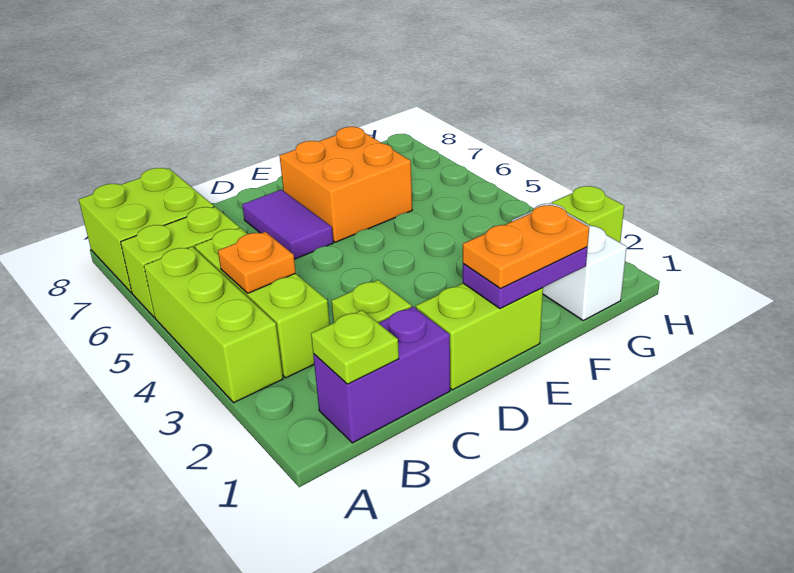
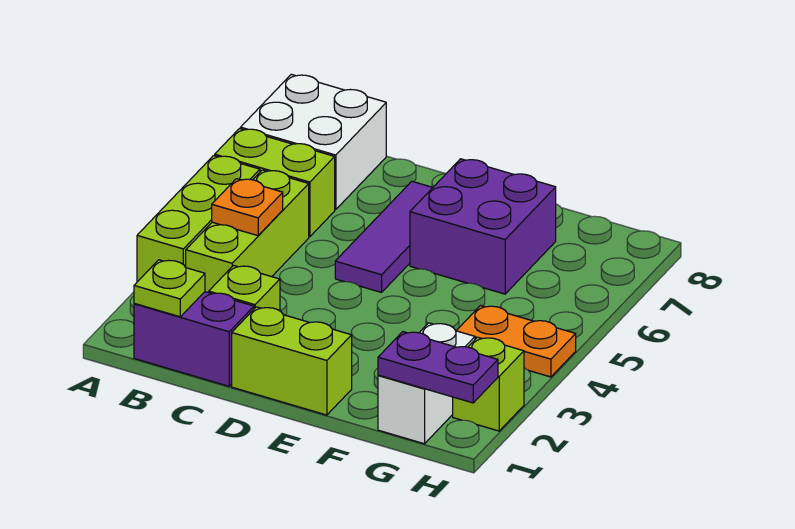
lime brick A7:B8 level 1 -> white brick A7:B8 level 1
purple tile D6:D7 level 1 -> purple tile D5:D7 level 1
purple plate E1:F1 level 2 -> purple plate G1:H1 level 2
orange plate E1:F1 level 3 -> orange plate G4:H4 level 1
orange brick E6:F7 level 1 -> purple brick E6:F7 level 1

